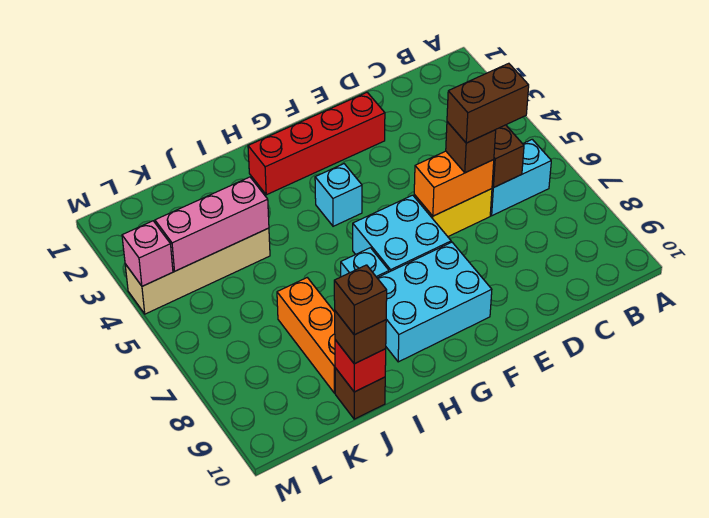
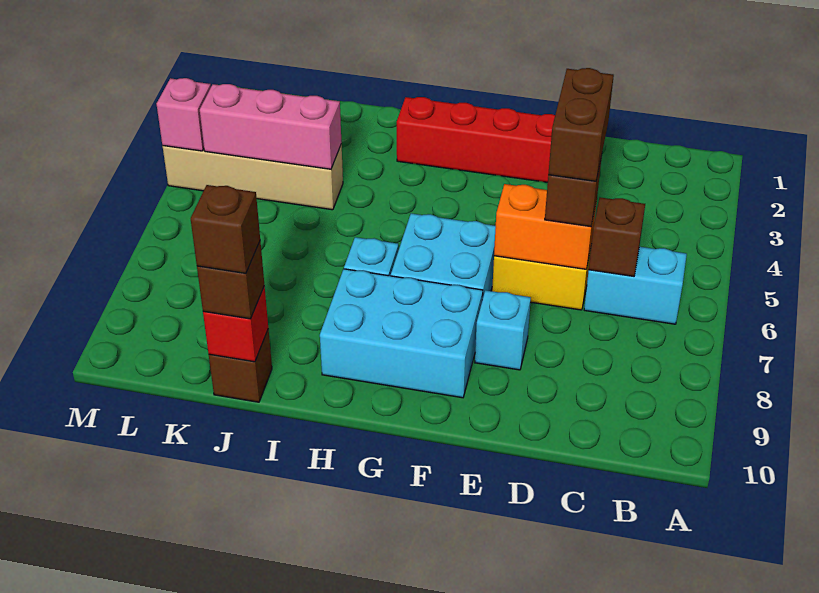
brown brick C6:D6 level 4 -> brown brick D5:D6 level 4
cyan brick G4 level 1 -> cyan brick E8 level 1
orange brick J7:J9 level 1 -> none

